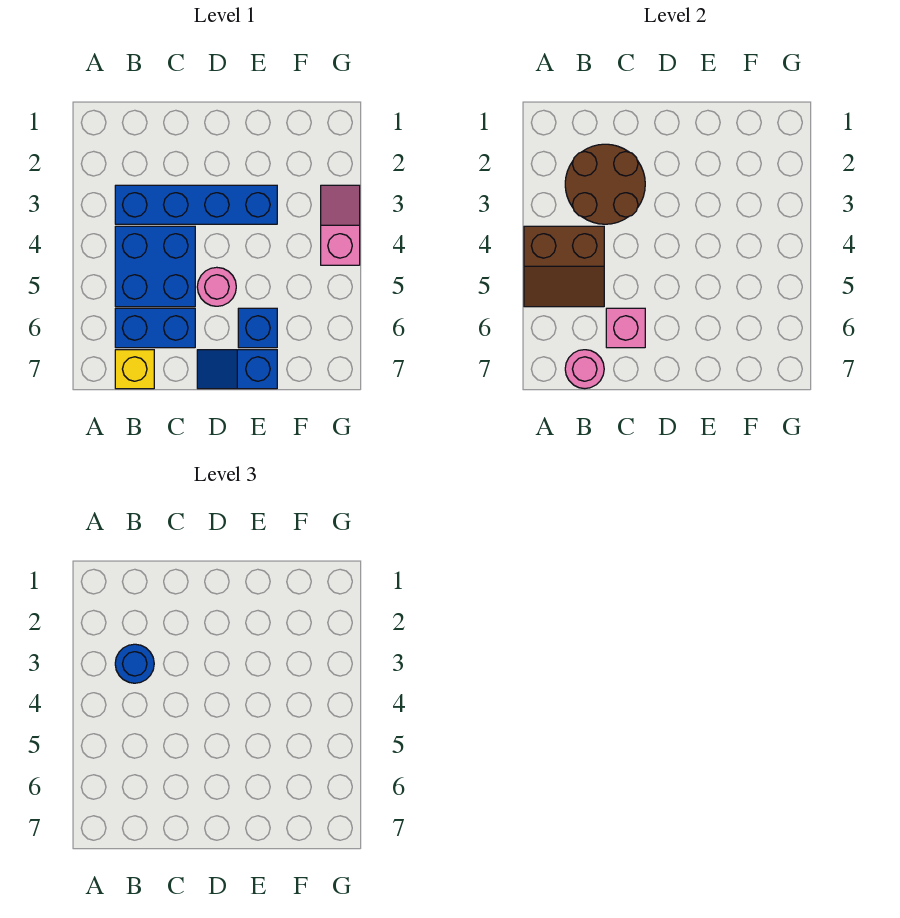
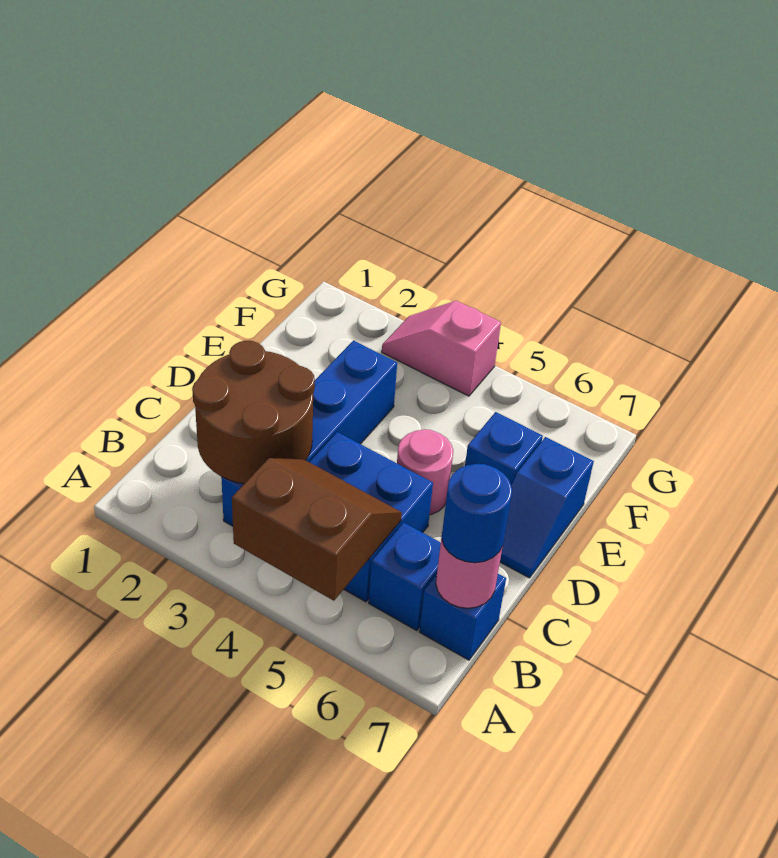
brown slope A4:B5 level 2 top 4 -> brown slope A4:B5 level 2 top A
blue round brick B3 level 3 -> blue round brick B7 level 3
blue brick B6:C6 level 1 -> blue brick B6 level 1
yellow brick B7 level 1 -> blue brick B7 level 1
pink brick C6 level 2 -> none

